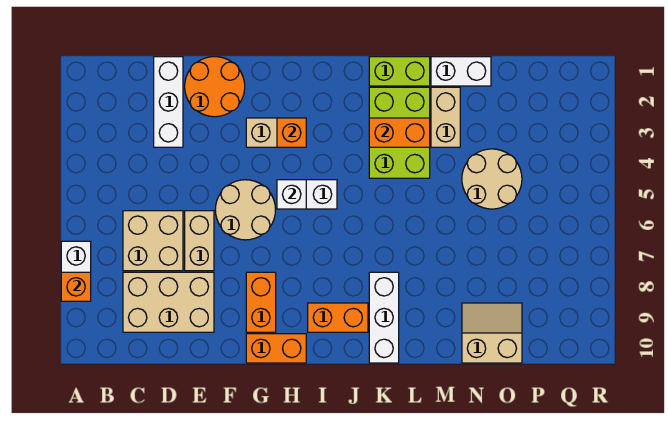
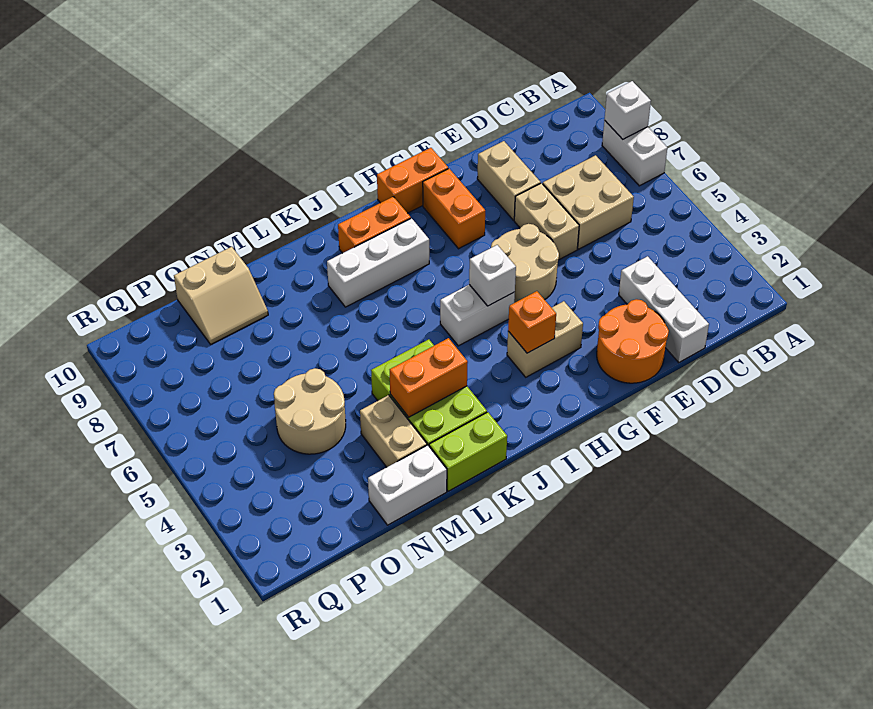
orange brick A8 level 2 -> white brick A8 level 2
tan brick C8:E9 level 1 -> tan brick E8:E9 level 1
white brick K8:K10 level 1 -> white brick I8:K8 level 1

